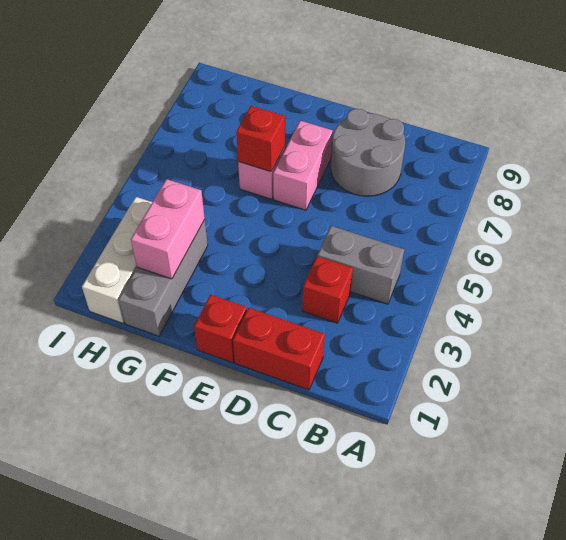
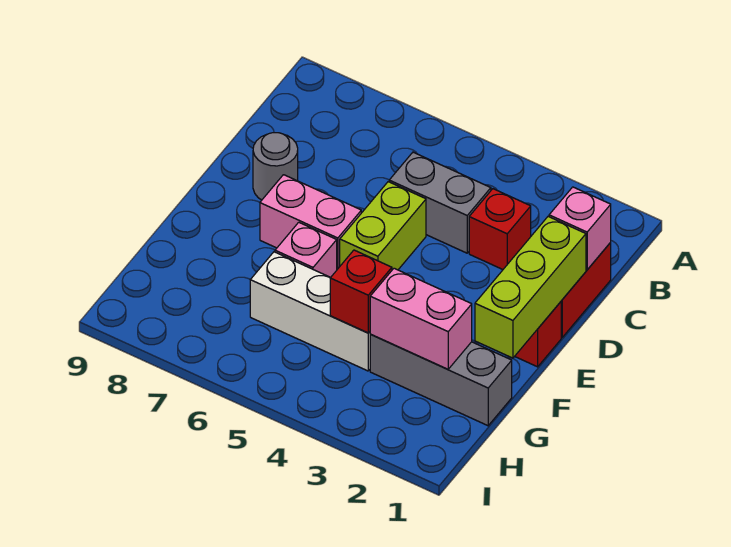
grey brick B4:C4 level 1 -> grey brick C4:C5 level 1
none -> pink brick C1 level 2
grey round brick C7:D8 level 1 -> grey round brick D8 level 1
none -> lime brick D1:F1 level 2
none -> lime brick D5:E5 level 1
red brick F6 level 2 -> red brick G4 level 2
white brick H1:H3 level 1 -> white brick G4:G6 level 1

